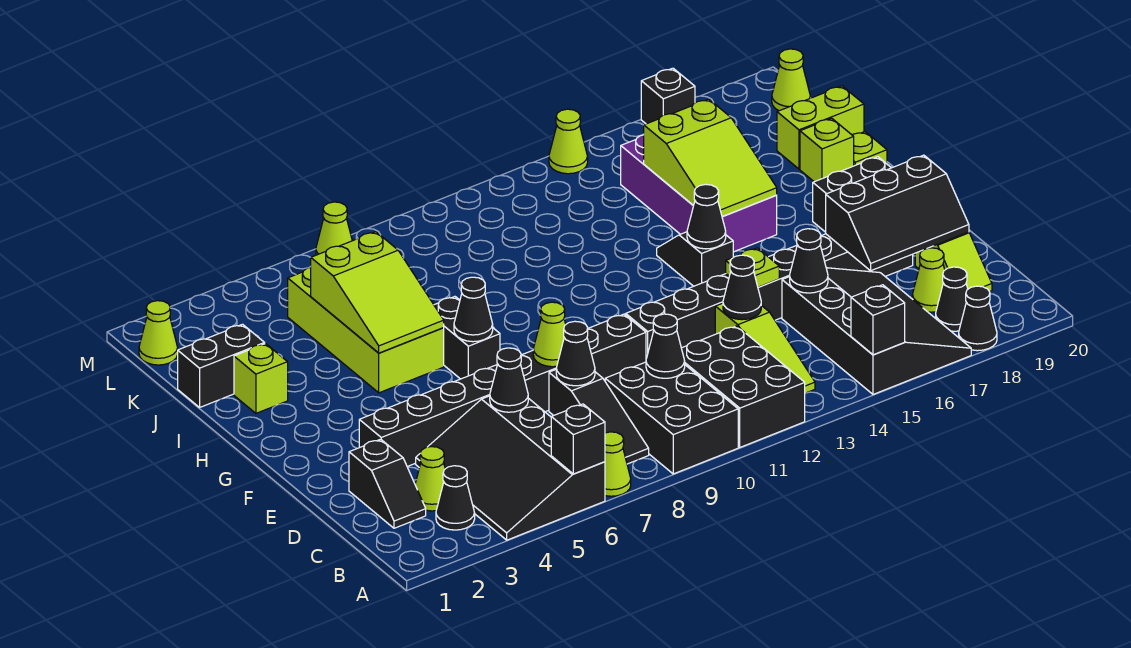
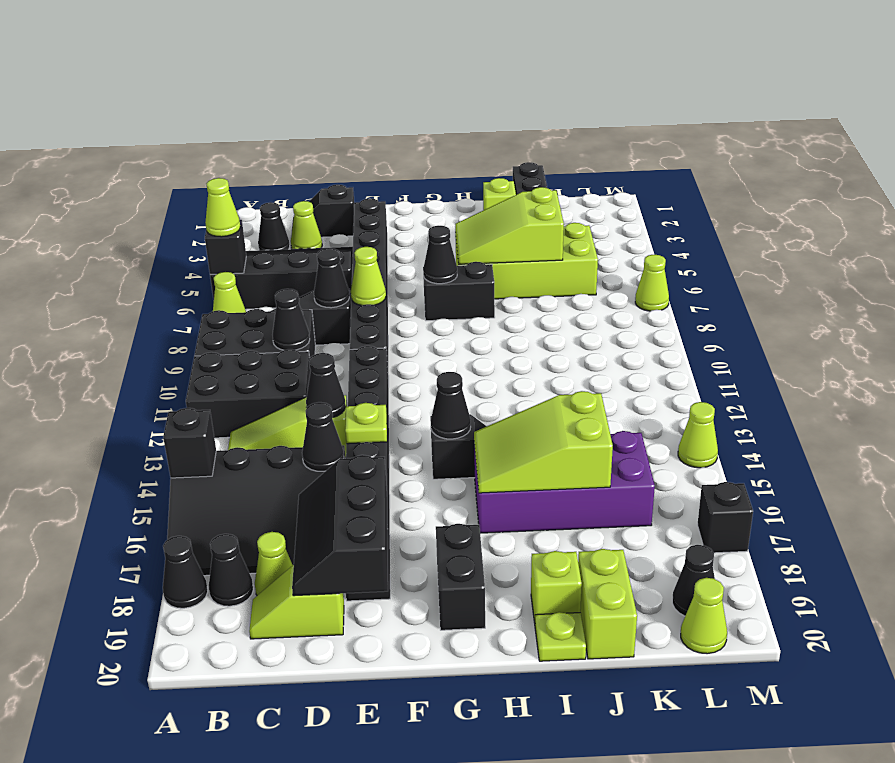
black cone D6 level 2 -> black cone L19 level 1
lime cone L1 level 1 -> lime cone A6 level 3

